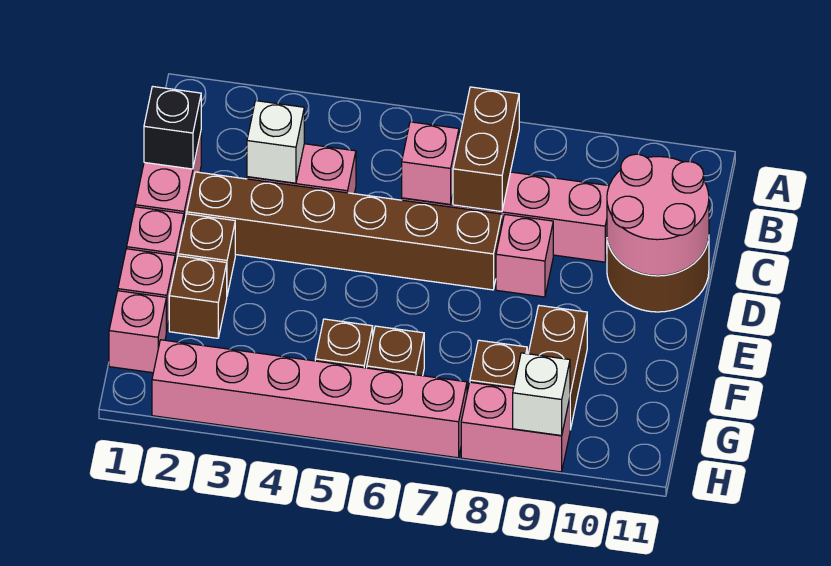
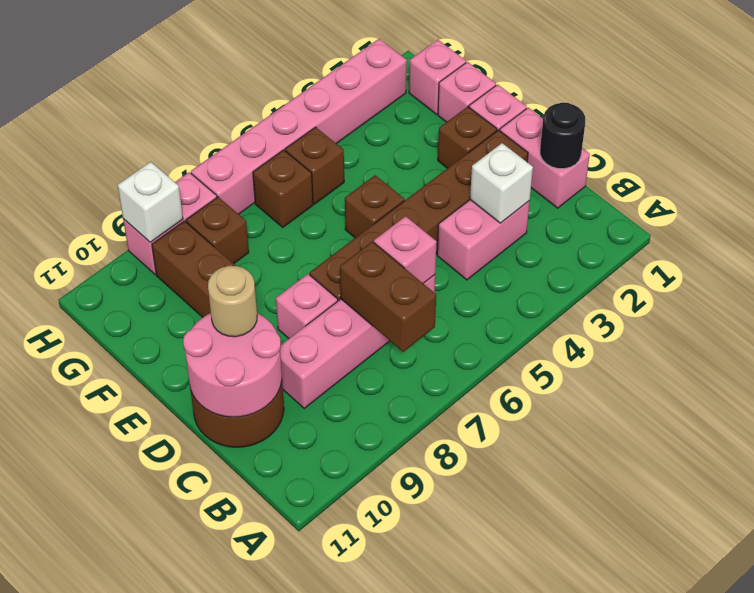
black brick C1 level 2 -> black round brick C1 level 2
none -> tan round brick D10 level 3
brown brick F2 level 1 -> brown brick E5 level 1

